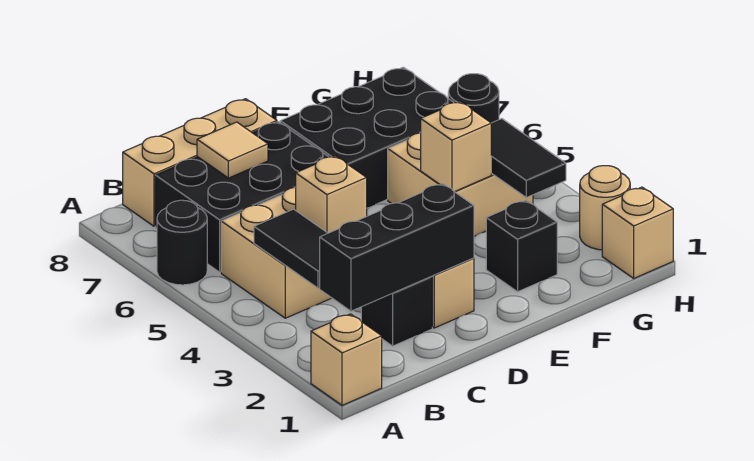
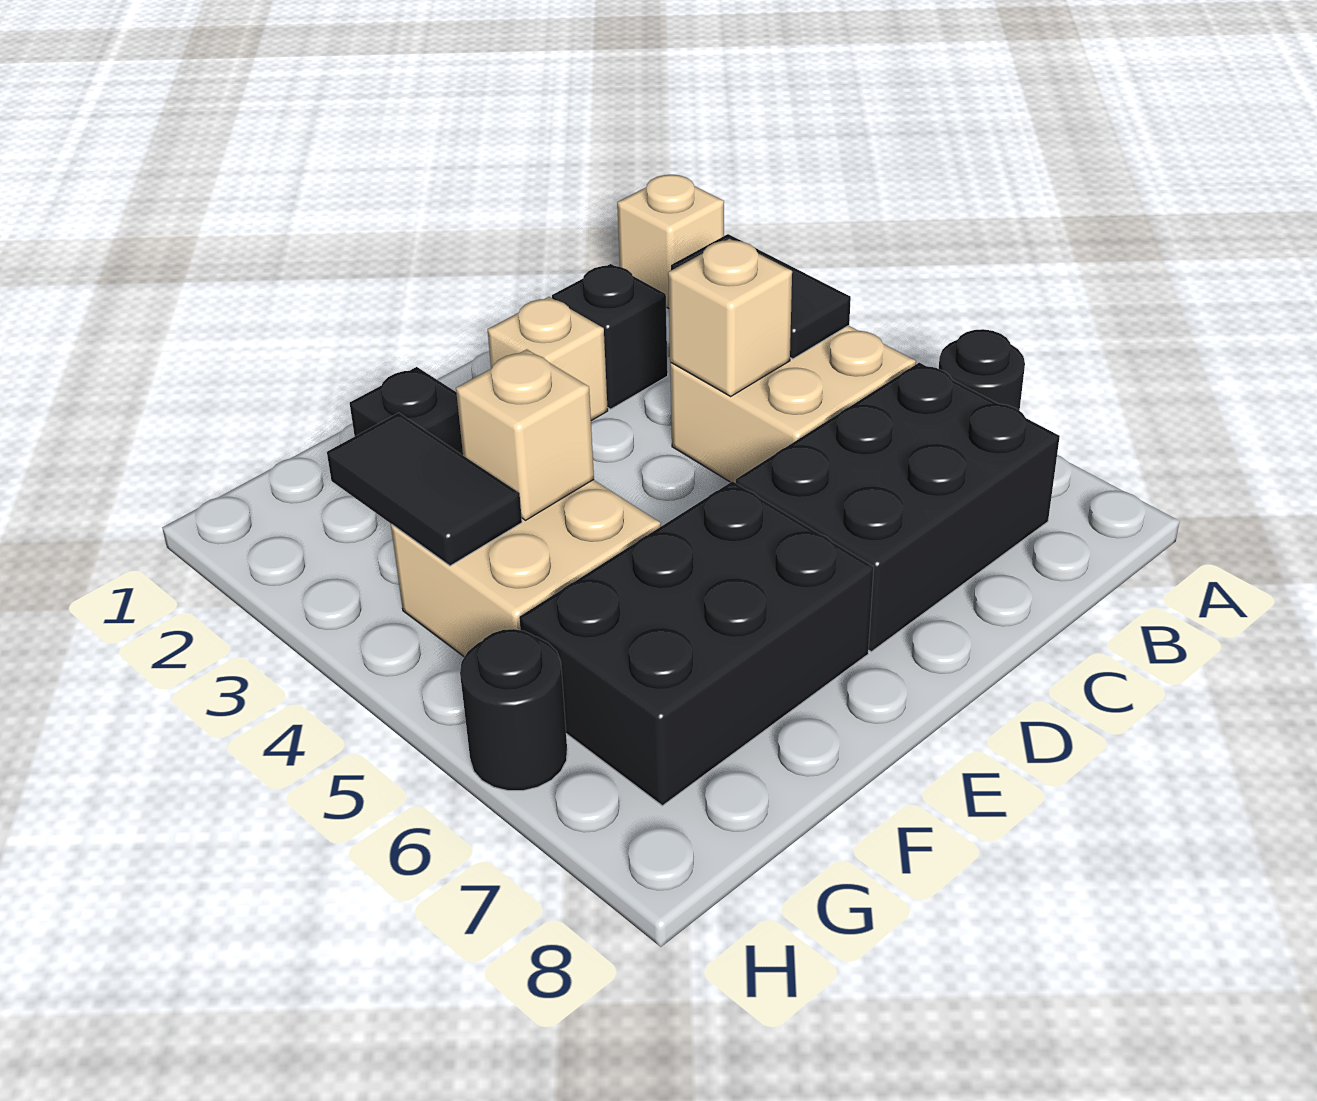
black brick B2:D2 level 2 -> none
tan brick B8:D8 level 1 -> none
tan tile C7 level 2 -> none
tan brick H1 level 1 -> none
tan round brick H2 level 1 -> none

